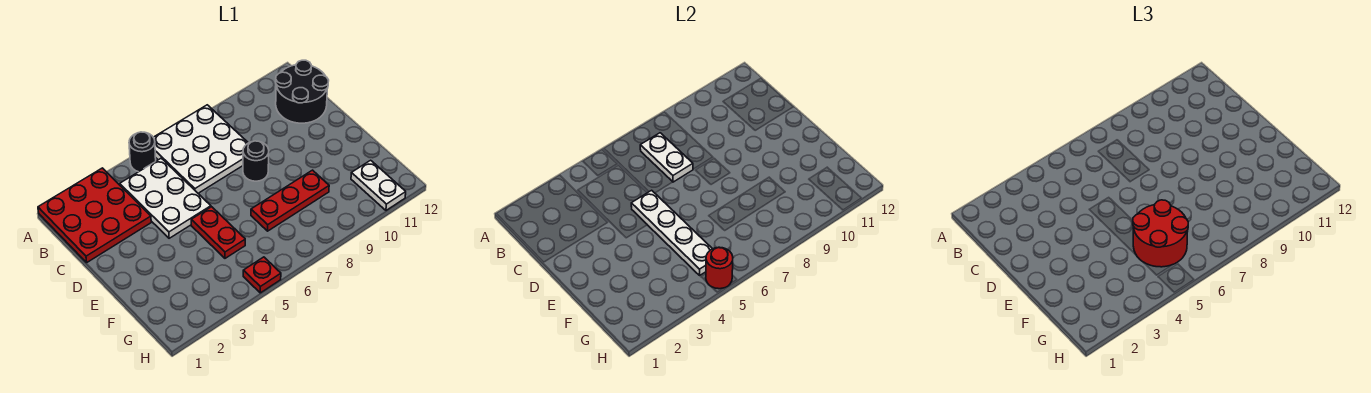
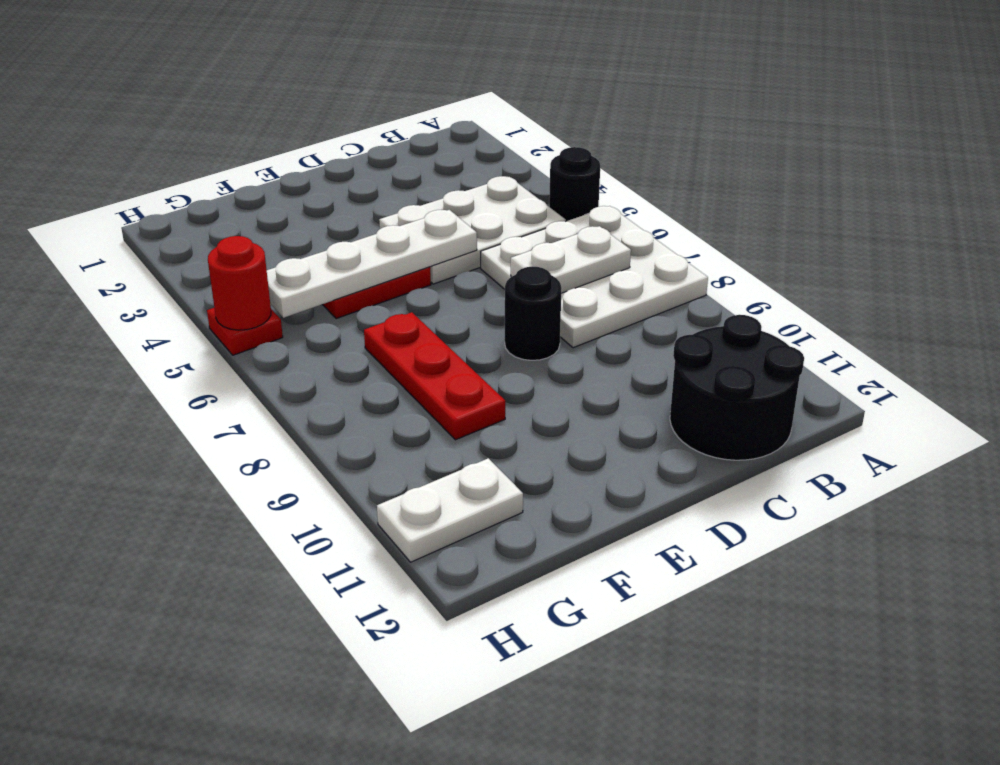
red plate A1:C3 level 1 -> none
red round brick F5:G6 level 3 -> none

